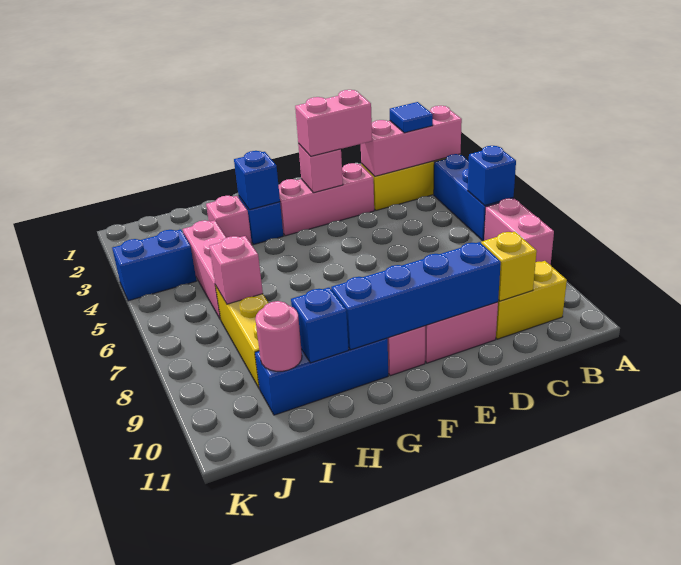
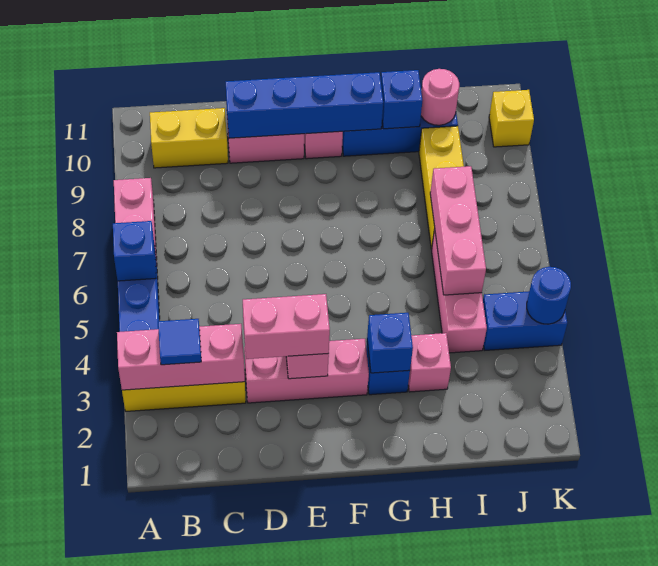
yellow brick C10 level 2 -> yellow brick K10 level 1
pink brick I7 level 2 -> pink brick I5:I7 level 2
none -> blue round brick K4 level 2

